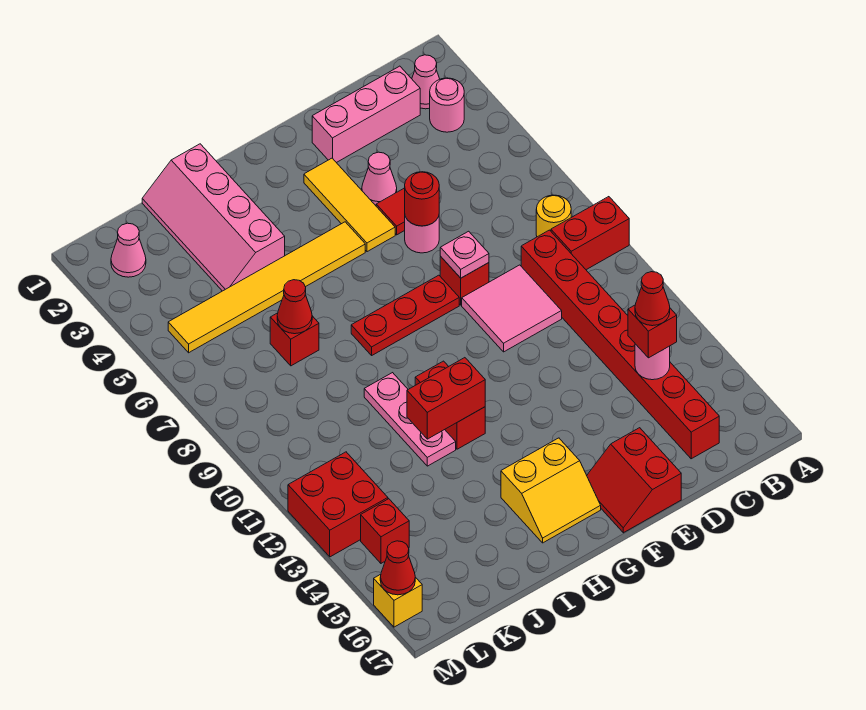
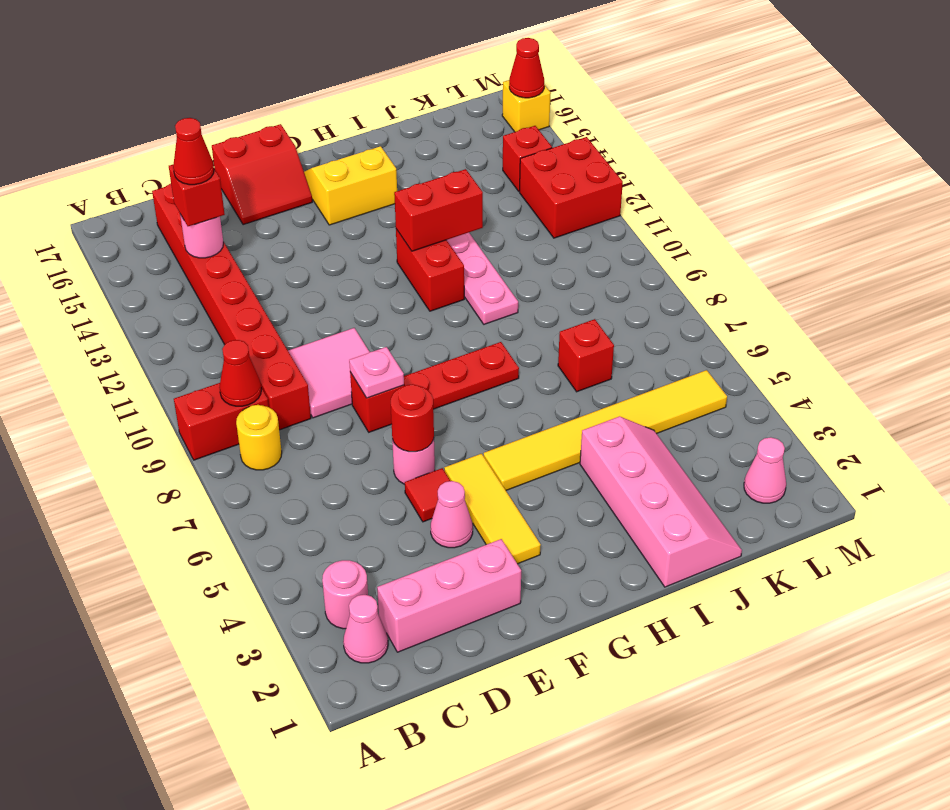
red slope E16:F17 level 1 top E -> red slope E16:F17 level 1 top 17
red cone J7 level 2 -> red cone B9 level 2

